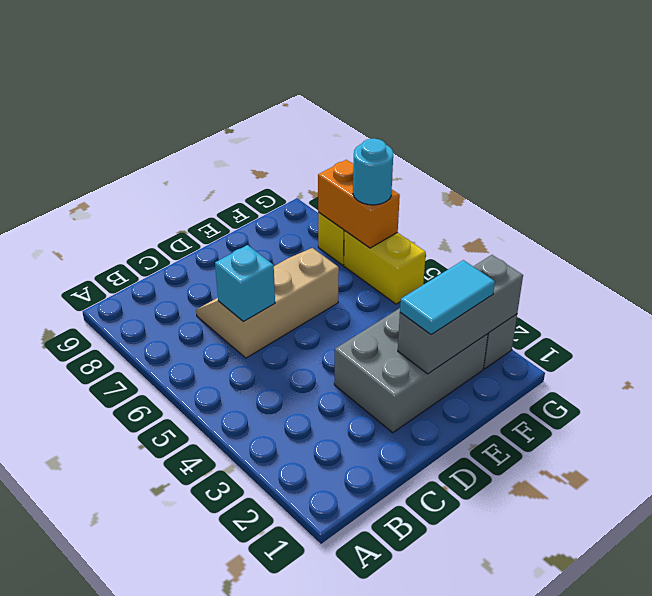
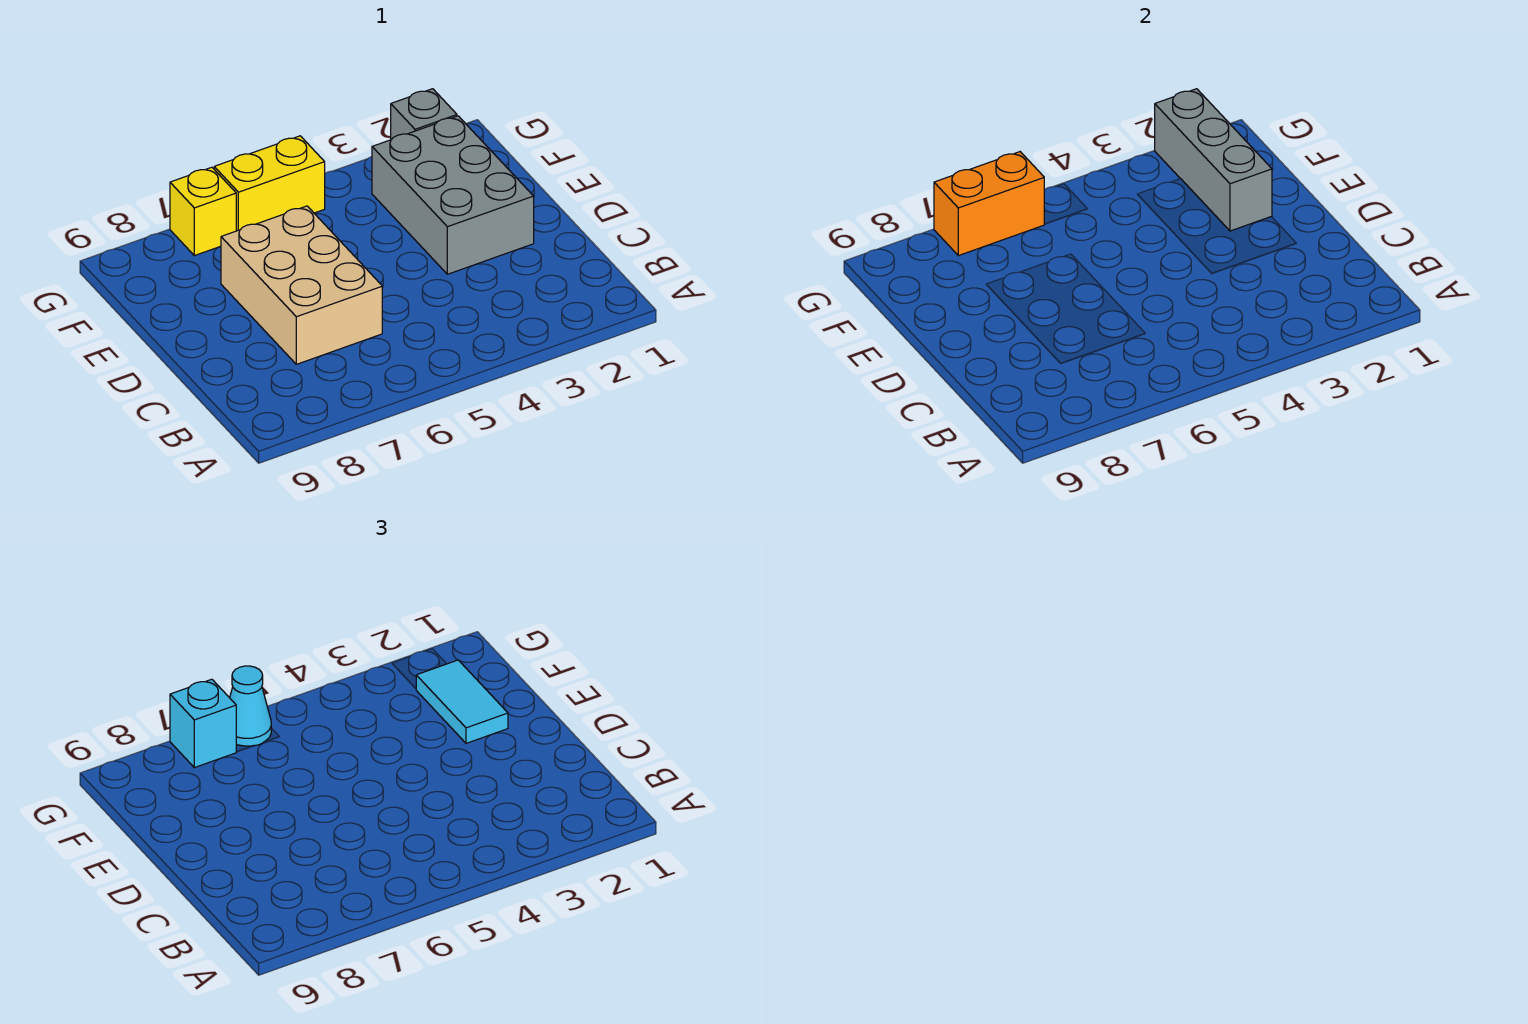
tan slope C6:E7 level 1 top 6 -> tan brick C6:E7 level 1
cyan brick C6 level 2 -> cyan brick G7 level 3
cyan round brick G6 level 3 -> cyan cone G6 level 3

